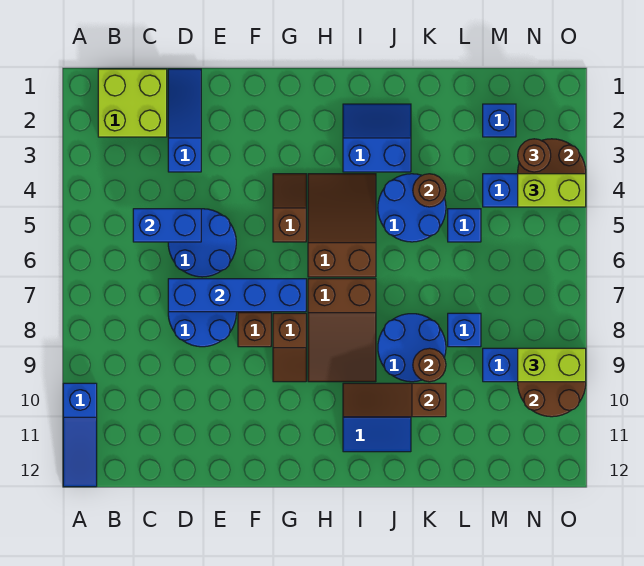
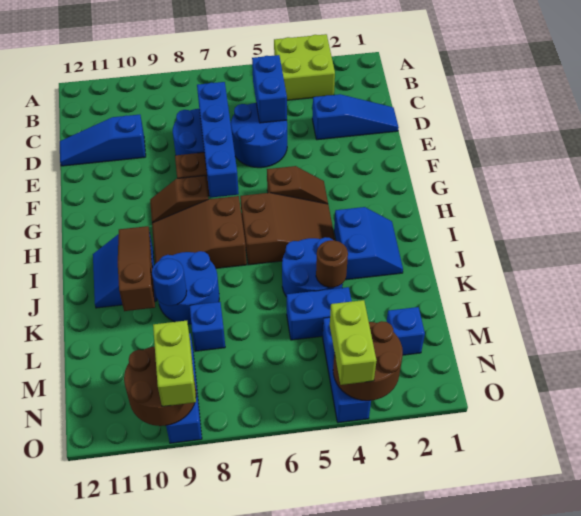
blue slope A10:A12 level 1 top 10 -> blue slope D10:D12 level 1 top 10
lime brick B1:C2 level 1 -> lime brick A3:B4 level 1
brown round brick K9 level 2 -> blue round brick K9 level 2
blue brick L5 level 1 -> blue brick L4:L5 level 1
brown round brick N3 level 3 -> none

